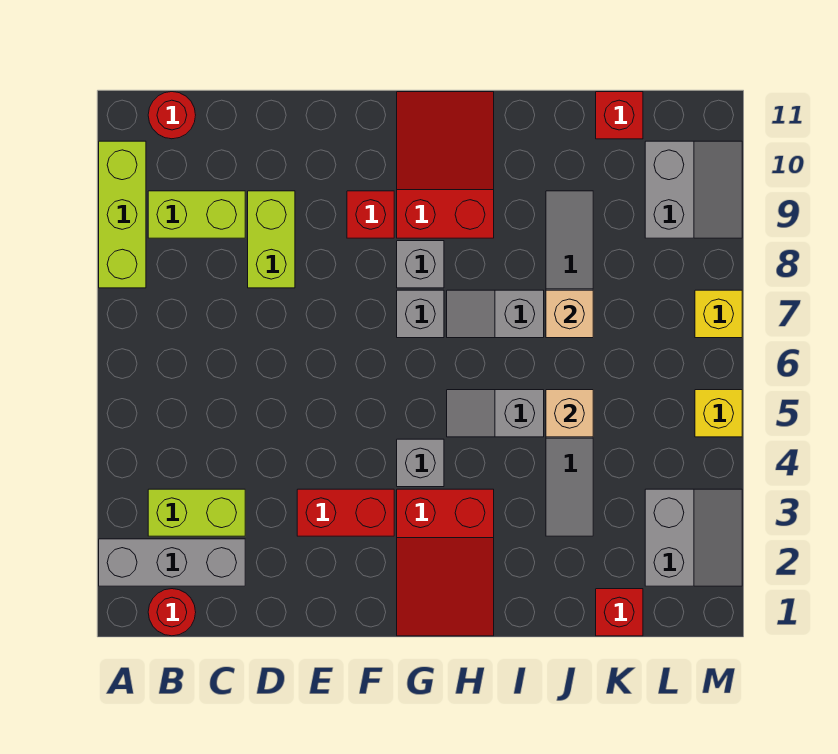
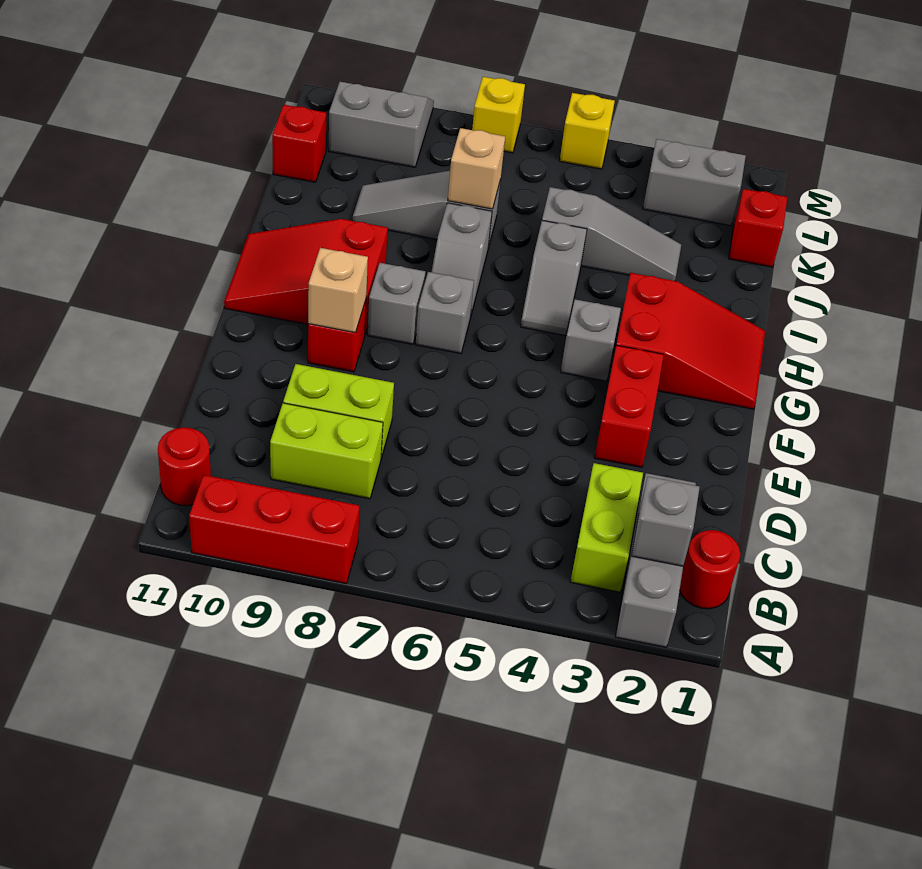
lime brick A8:A10 level 1 -> red brick A8:A10 level 1
none -> grey brick B2 level 2
lime brick B9:C9 level 1 -> lime brick C8:C9 level 1
tan brick J5 level 2 -> tan brick F9 level 2

